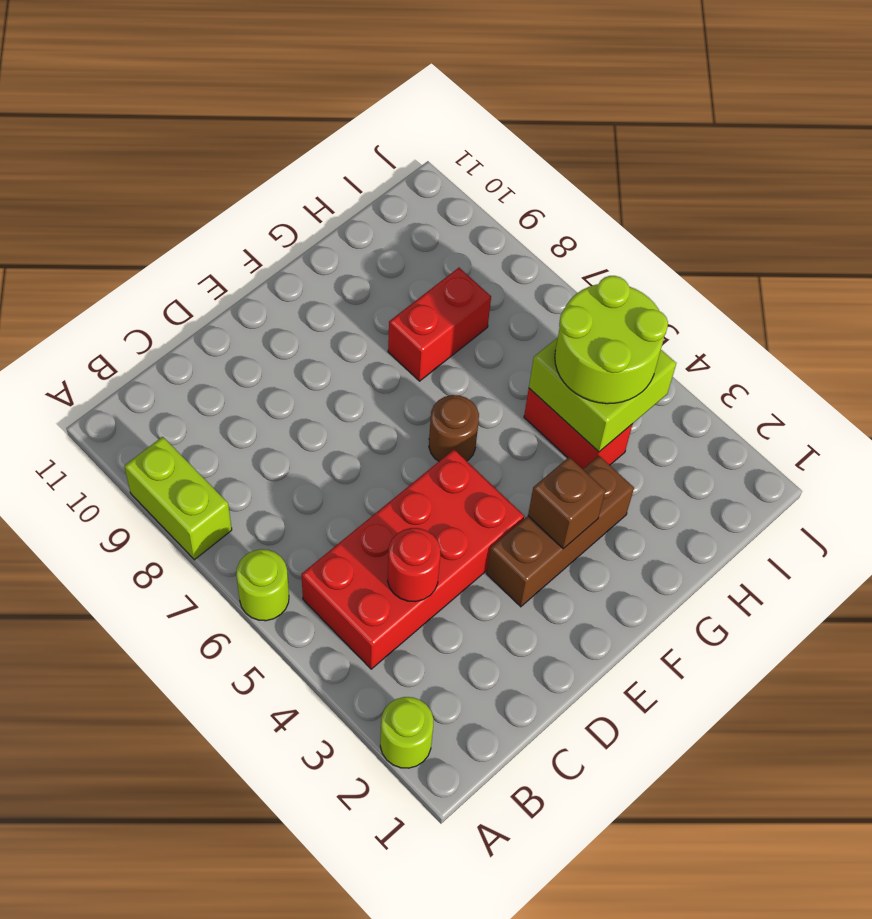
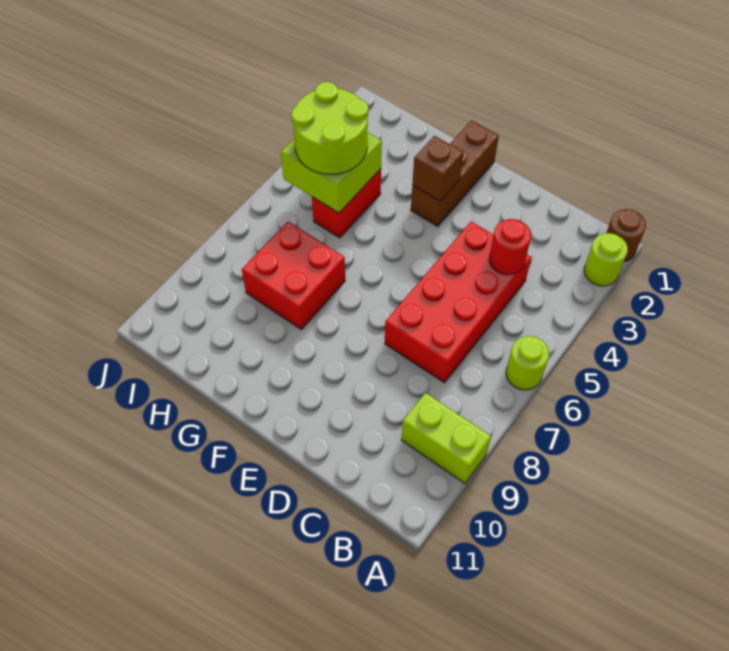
lime brick A8:A9 level 1 -> lime brick A9:B9 level 1
red brick B4:E5 level 1 -> red brick C4:D7 level 1
brown brick E3:G3 level 1 -> brown brick F1:F3 level 1
brown round brick F6 level 1 -> brown round brick A1 level 1
red brick G8:H8 level 1 -> red brick G7:H8 level 1

